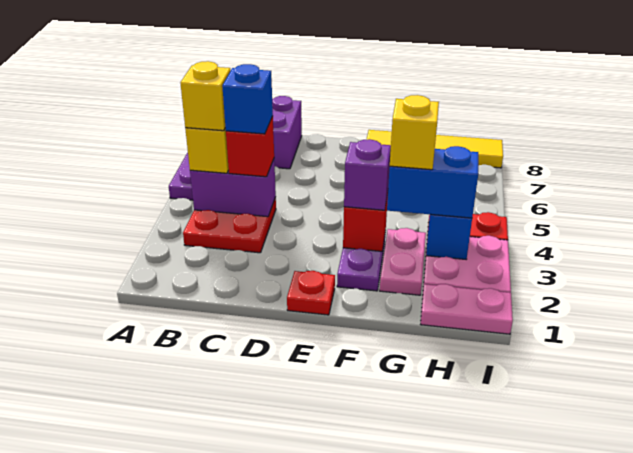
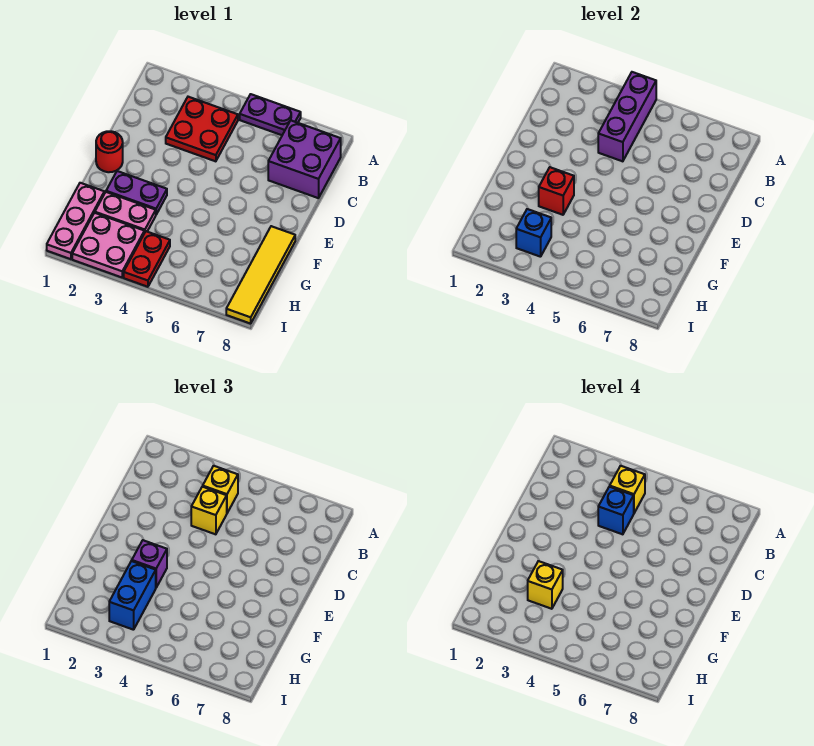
purple brick B4:C4 level 2 -> purple brick A4:C4 level 2
red brick C4 level 3 -> yellow brick C4 level 3
red plate E1 level 1 -> red round brick E1 level 1
pink plate H1:I1 level 1 -> pink plate G1:I1 level 1

